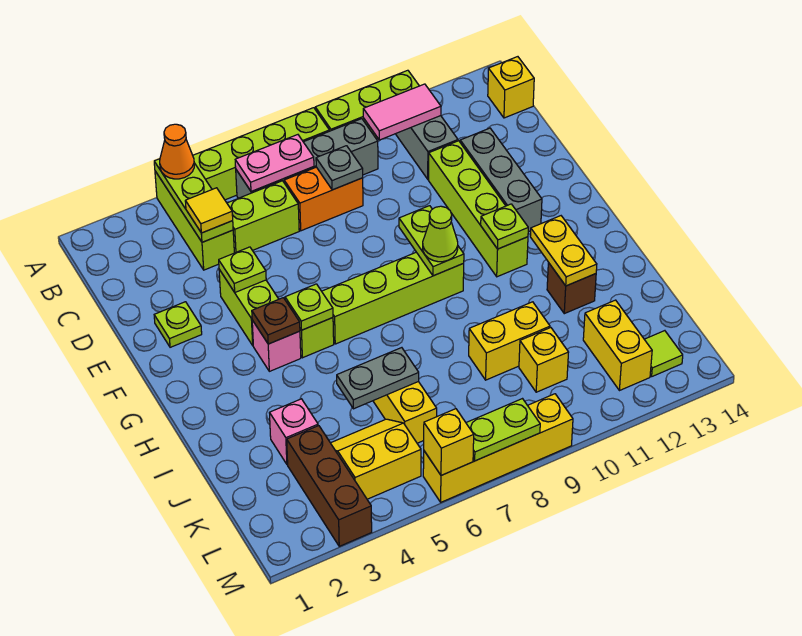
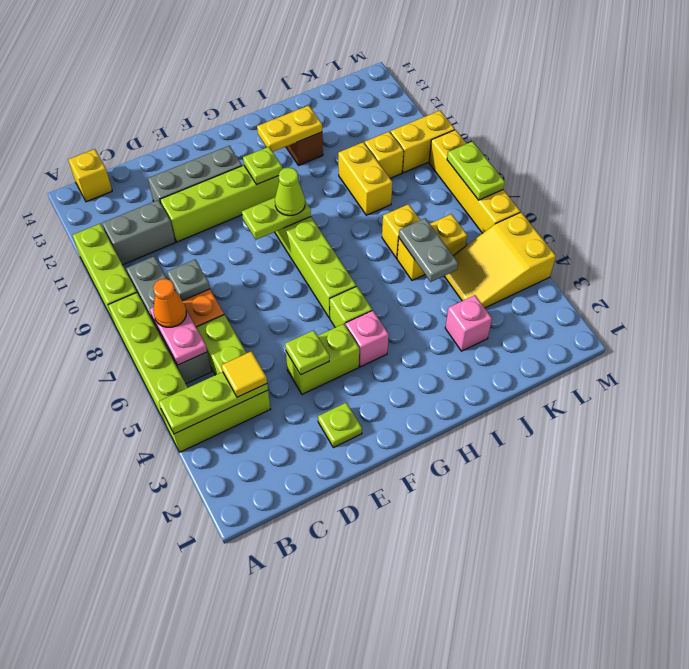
orange cone A4 level 3 -> orange cone B7 level 3
pink tile B10:B11 level 2 -> none
brown plate G4 level 2 -> none
lime plate G5 level 2 -> none
brown brick K3:M3 level 1 -> none
yellow slope K4:L5 level 1 top L -> yellow slope K4:M5 level 1 top M
yellow brick K12:L12 level 1 -> yellow brick L10:M10 level 1
lime tile L13 level 1 -> none
yellow brick M6 level 2 -> yellow brick J7 level 1

